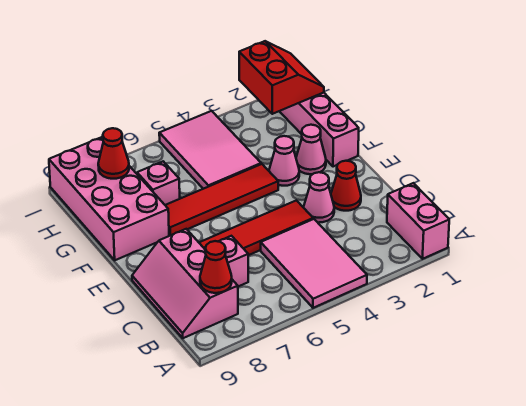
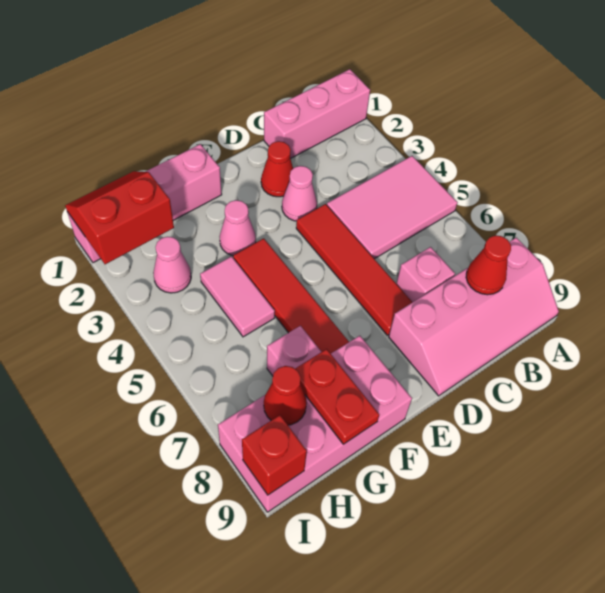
pink brick A1:B1 level 1 -> pink brick A1:C1 level 1
pink slope B8:D9 level 1 top 8 -> pink slope A8:D9 level 1 top 8
pink cone F2 level 1 -> pink cone H3 level 1
pink tile G4:I5 level 1 -> pink tile G4:G5 level 1
none -> red plate G8:G9 level 2
none -> red brick I9 level 2

